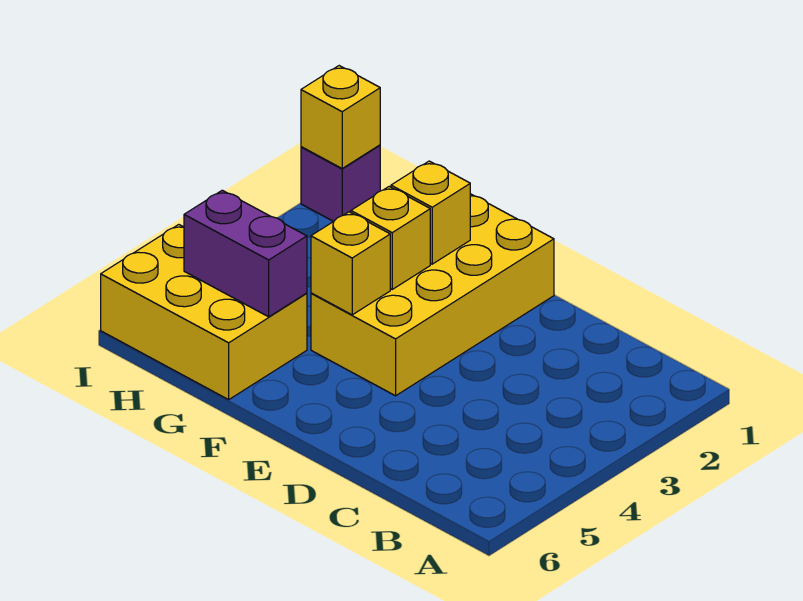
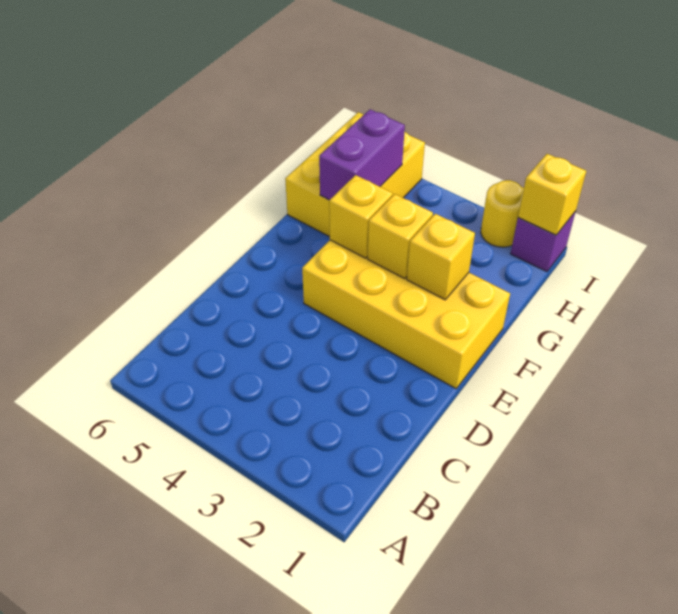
none -> yellow round brick I2 level 1

